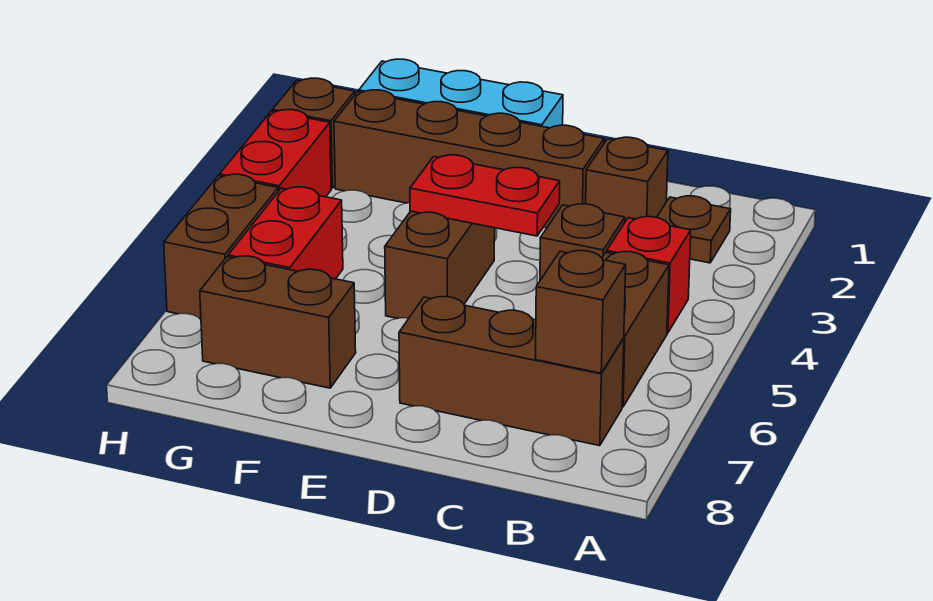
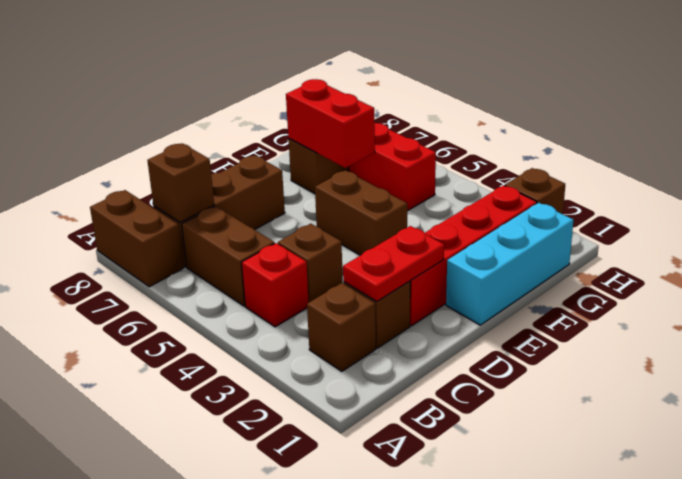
brown plate B2 level 1 -> brown brick B2 level 1
brown brick D2:G2 level 1 -> red brick D2:G2 level 1
red plate D4:E4 level 2 -> red plate C2:D2 level 2
red brick H3:H4 level 1 -> red brick F6:F7 level 2
brown brick H5:H6 level 1 -> brown brick A7:A8 level 1

